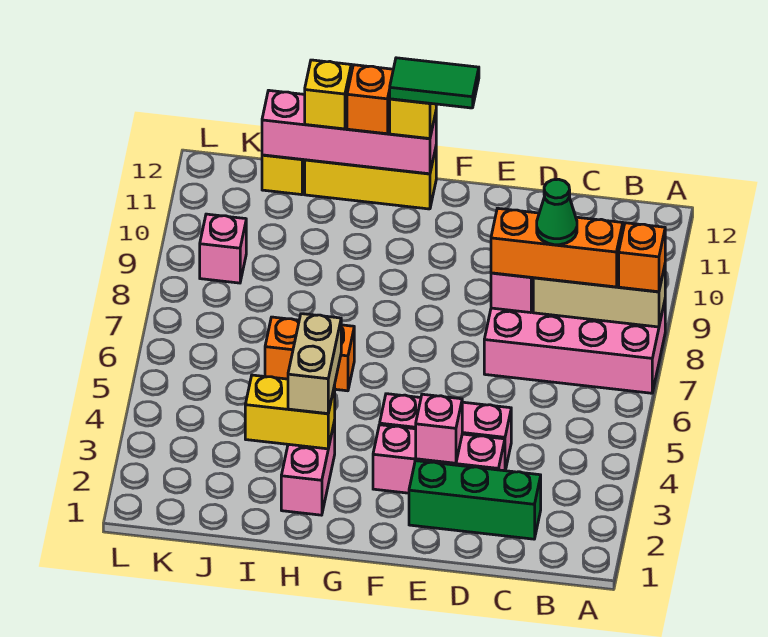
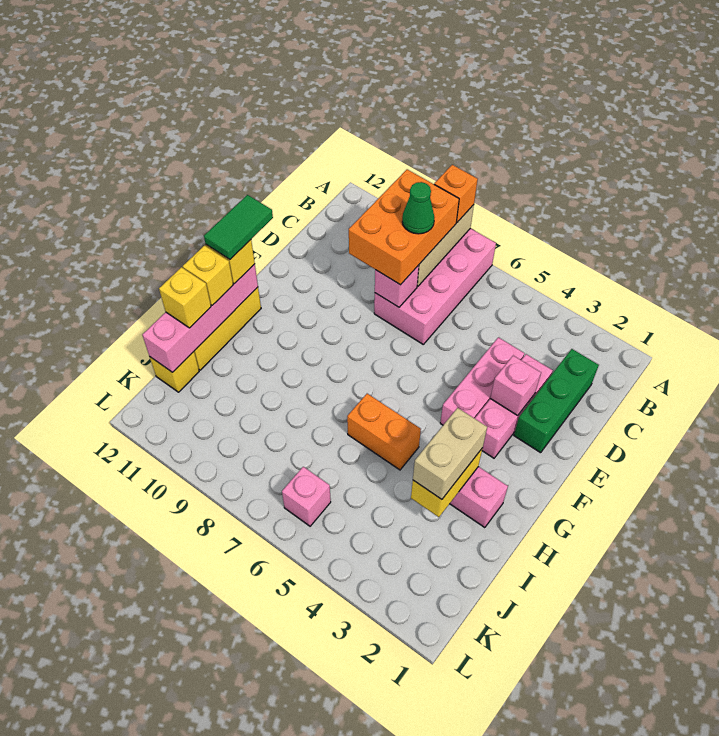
orange brick B8:D8 level 3 -> orange brick B8:D9 level 3
tan brick H3:H4 level 3 -> tan brick H3:I3 level 3
orange brick H6:I6 level 1 -> orange brick H5:H6 level 1
orange brick H12 level 3 -> yellow brick H12 level 3
pink brick K9 level 1 -> pink brick K6 level 1

